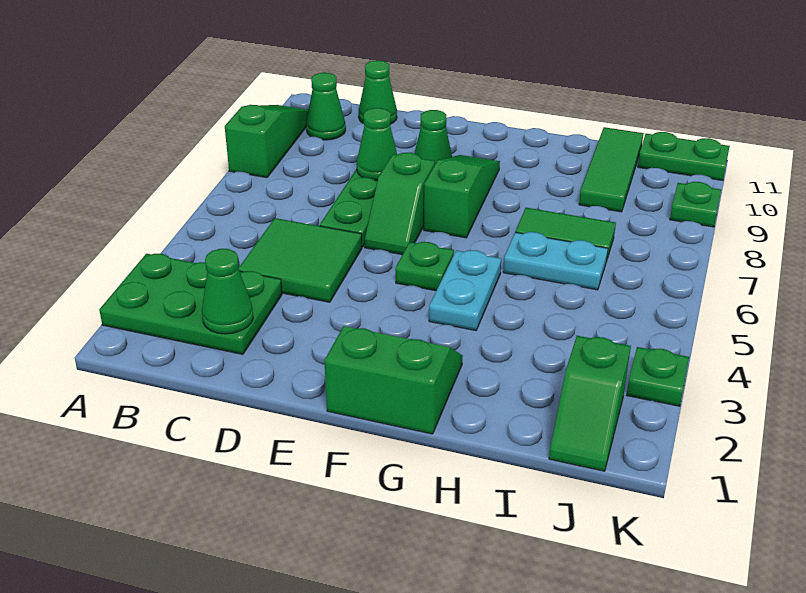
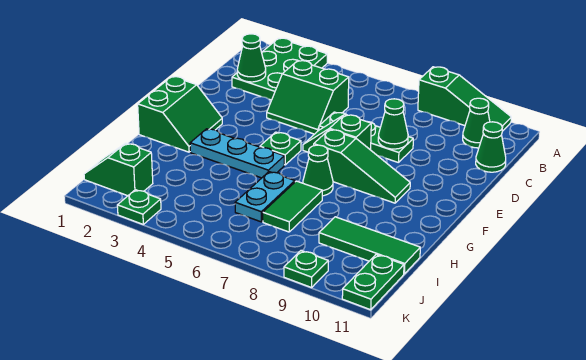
green tile C4:D5 level 1 -> green slope C4:D5 level 1 top C
green cone E9 level 1 -> green cone G7 level 1
cyan plate G4:G5 level 1 -> cyan plate G3:G5 level 1

